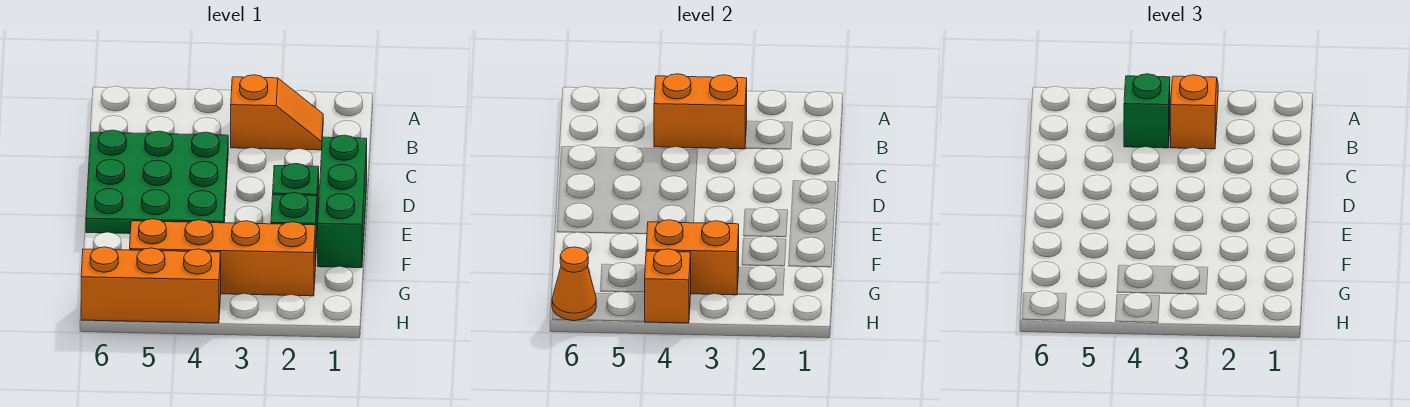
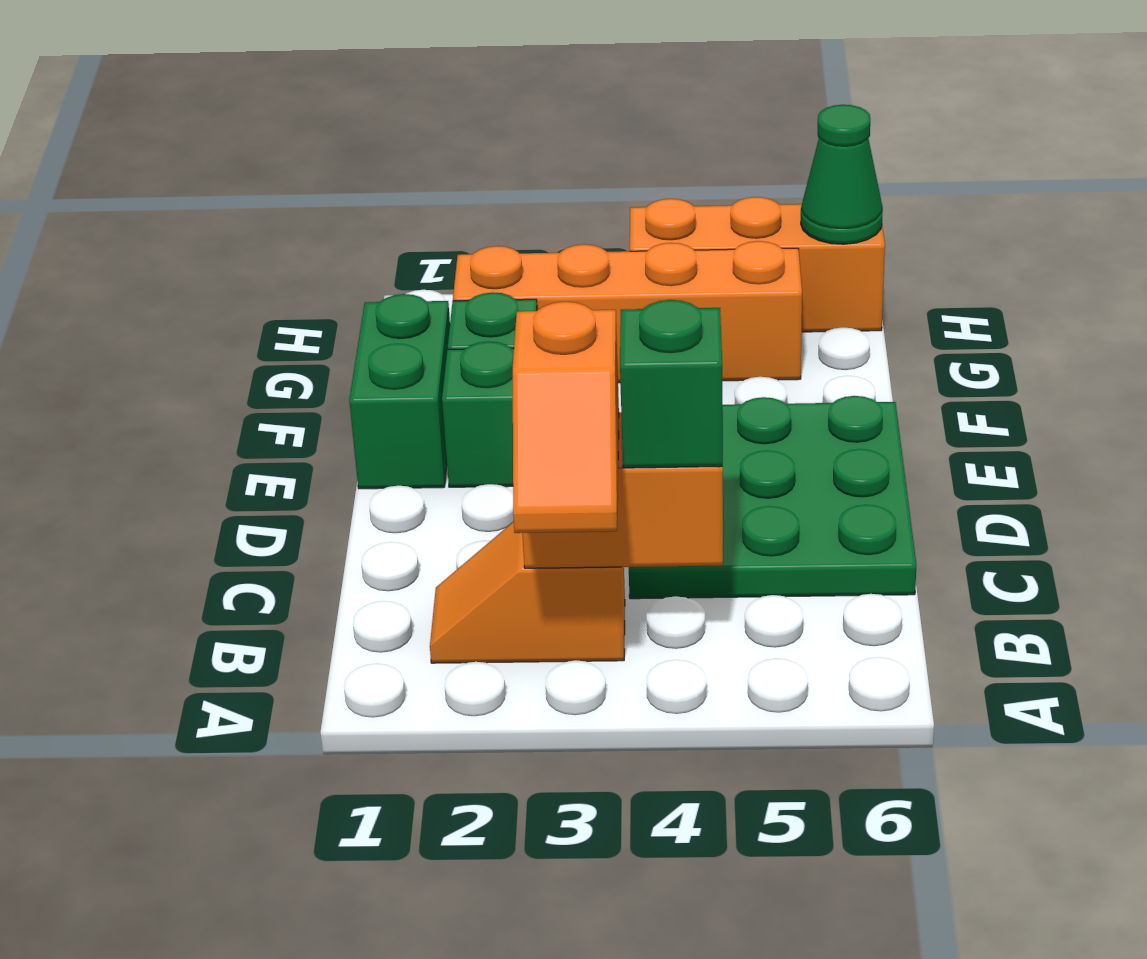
green brick D1:F1 level 1 -> green brick E1:F1 level 1
orange brick G3:G4 level 2 -> none
orange brick H4 level 2 -> none
orange cone H6 level 2 -> green cone H6 level 2

